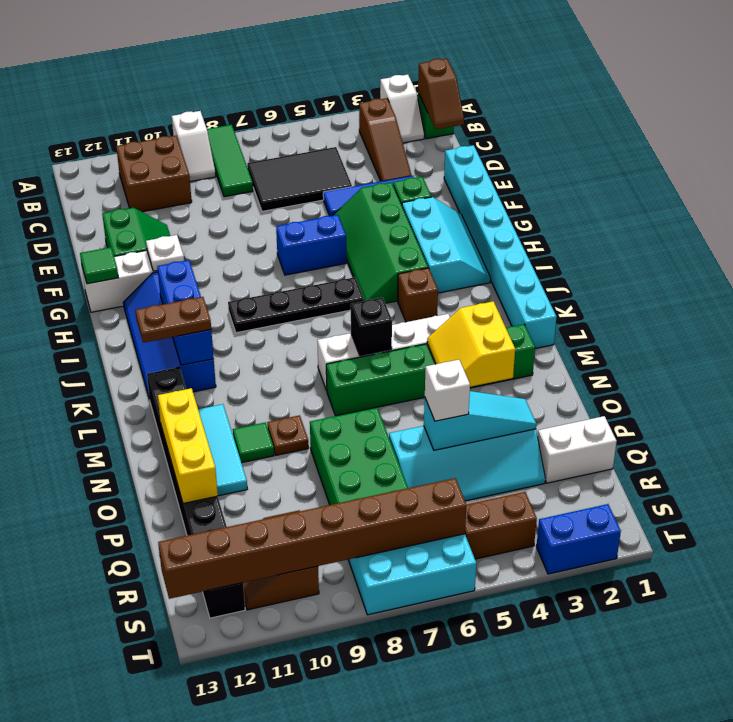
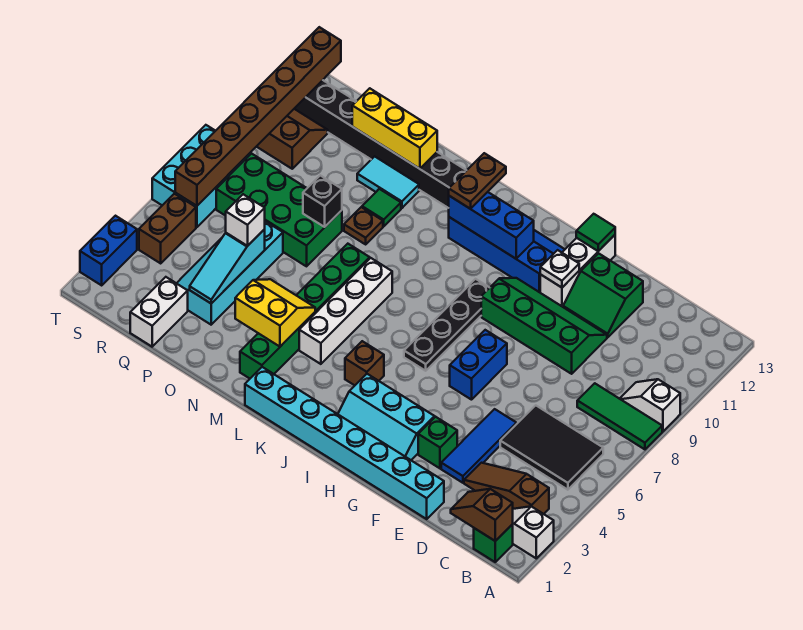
brown brick B10:C11 level 1 -> none
black tile C5:D7 level 1 -> black tile B5:D6 level 1
green slope F4:I5 level 1 top 4 -> green slope E9:H10 level 1 top 9
black brick L6 level 2 -> black brick O8 level 2
cyan tile M11:O11 level 1 -> cyan tile N11:O11 level 1

